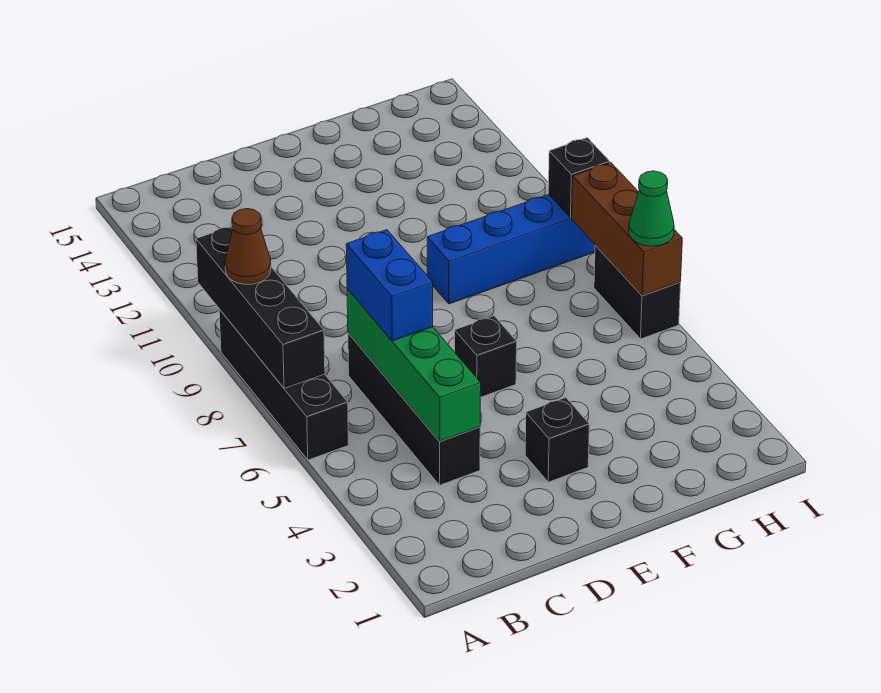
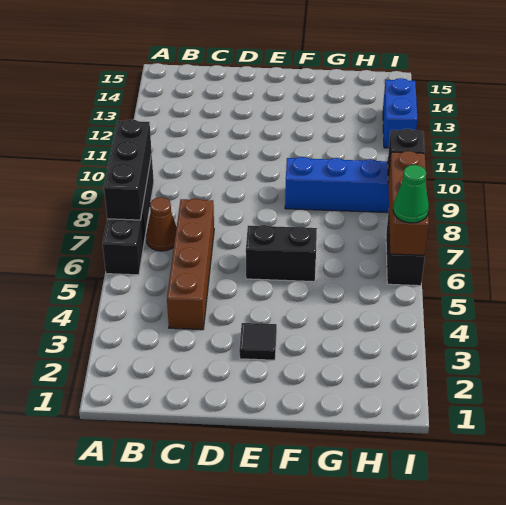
black brick A7:A10 level 2 -> black brick A7:A9 level 2
brown cone A9 level 3 -> brown cone B7 level 1
black brick C4:C7 level 1 -> brown brick C4:C7 level 1
green brick C4:C7 level 2 -> none
blue brick C6:C7 level 3 -> blue brick I12:I13 level 1
black brick E3 level 1 -> black tile E3 level 1
black brick E6 level 1 -> black brick E6:F6 level 1

